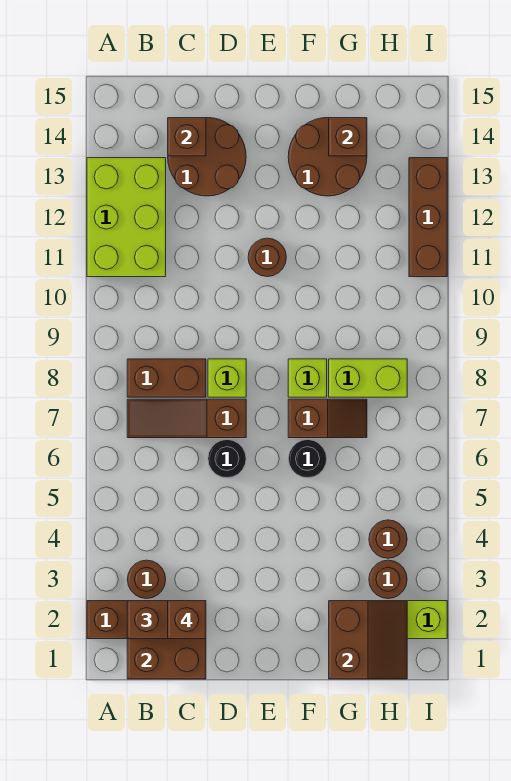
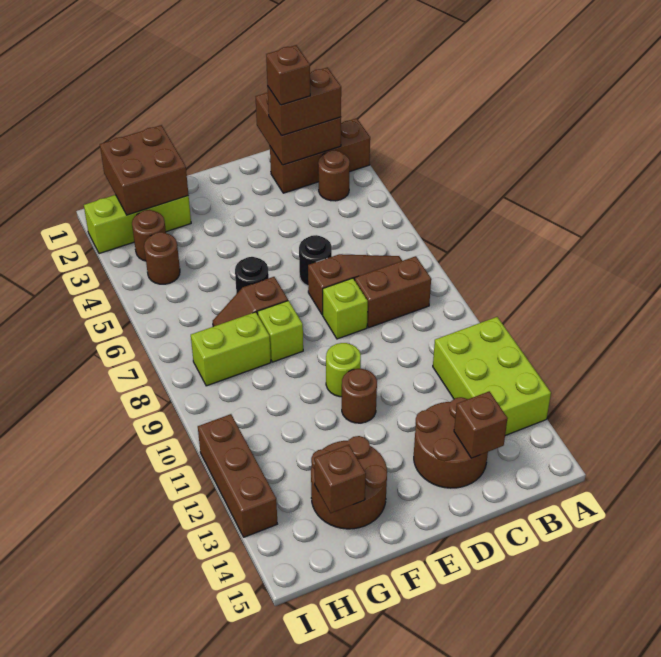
none -> lime round brick E10 level 1
brown slope G1:H2 level 2 top G -> brown brick G1:H2 level 2

